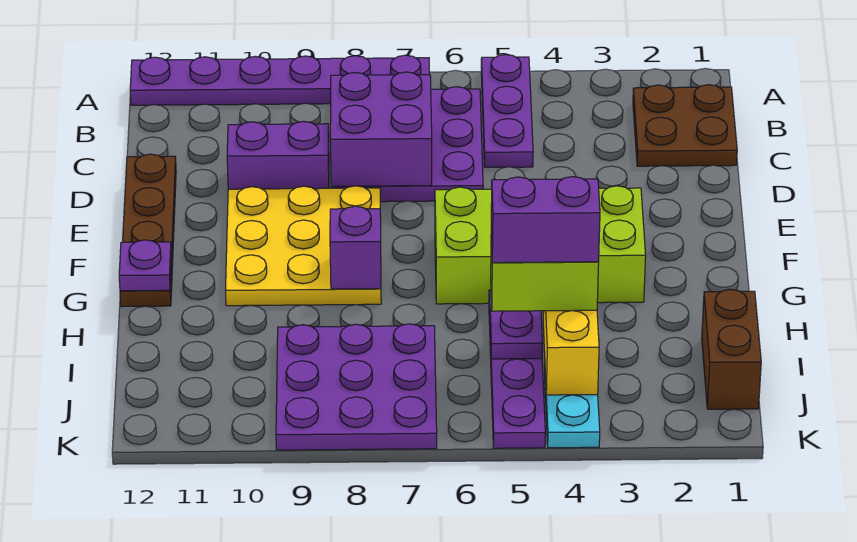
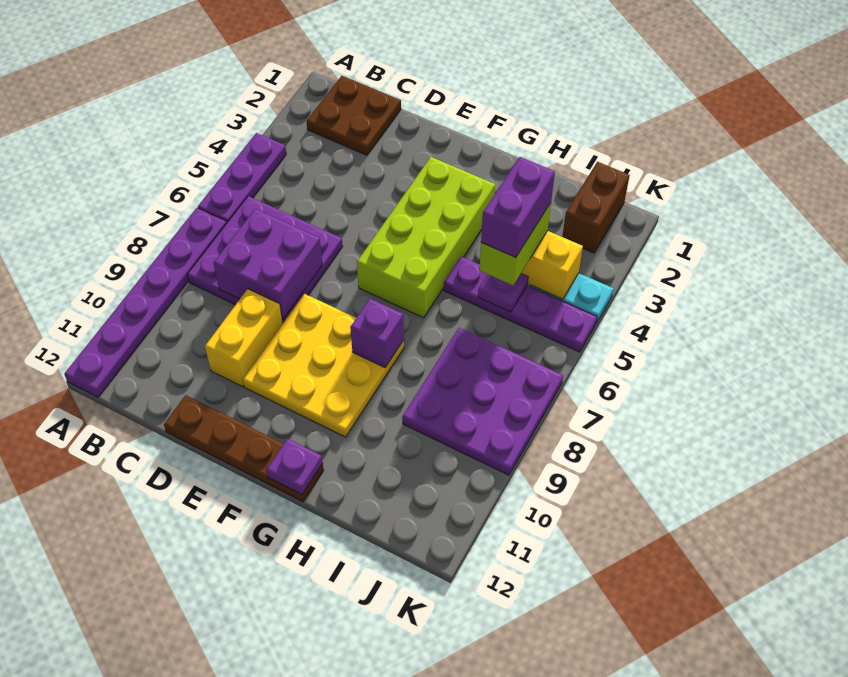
purple plate A5:C5 level 1 -> purple plate A4:A6 level 1
purple brick D9:D10 level 1 -> yellow brick D9:D10 level 1
brown brick I1:J1 level 1 -> brown brick J1:J2 level 1

